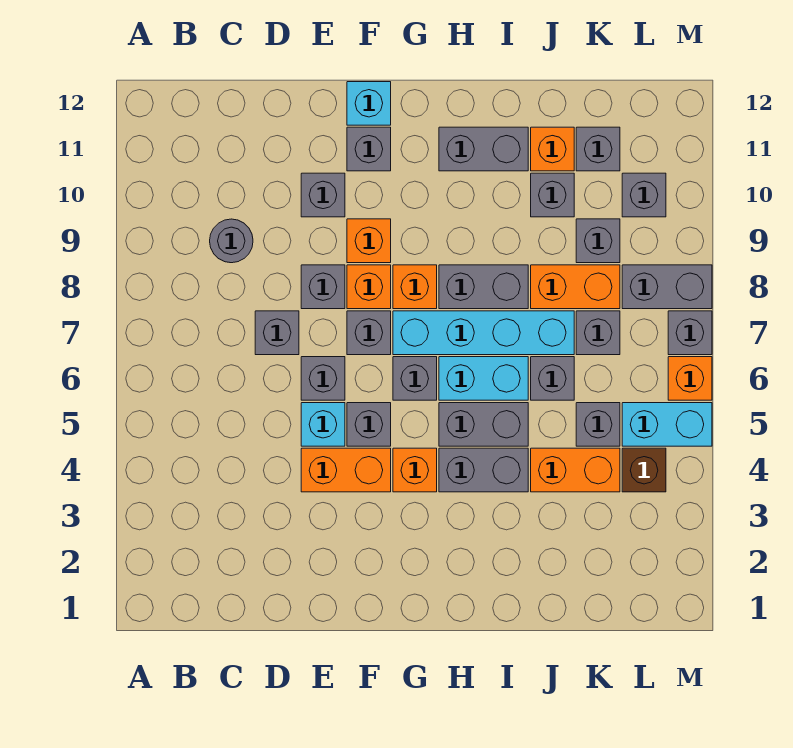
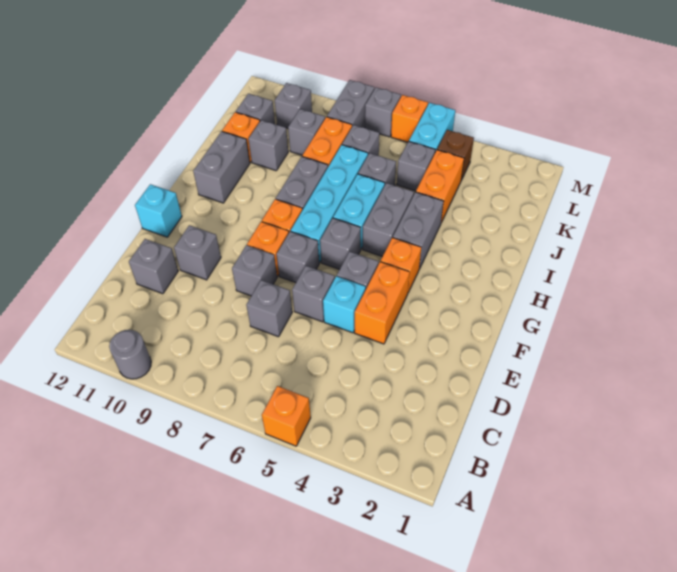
grey round brick C9 level 1 -> grey round brick A10 level 1
orange brick F9 level 1 -> orange brick A5 level 1
grey brick F11 level 1 -> grey brick D11 level 1

